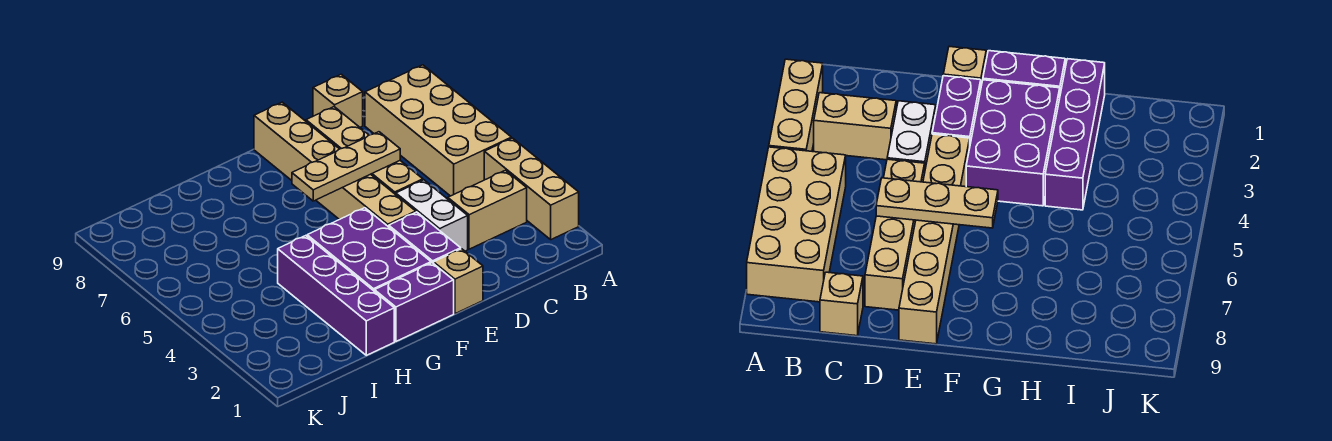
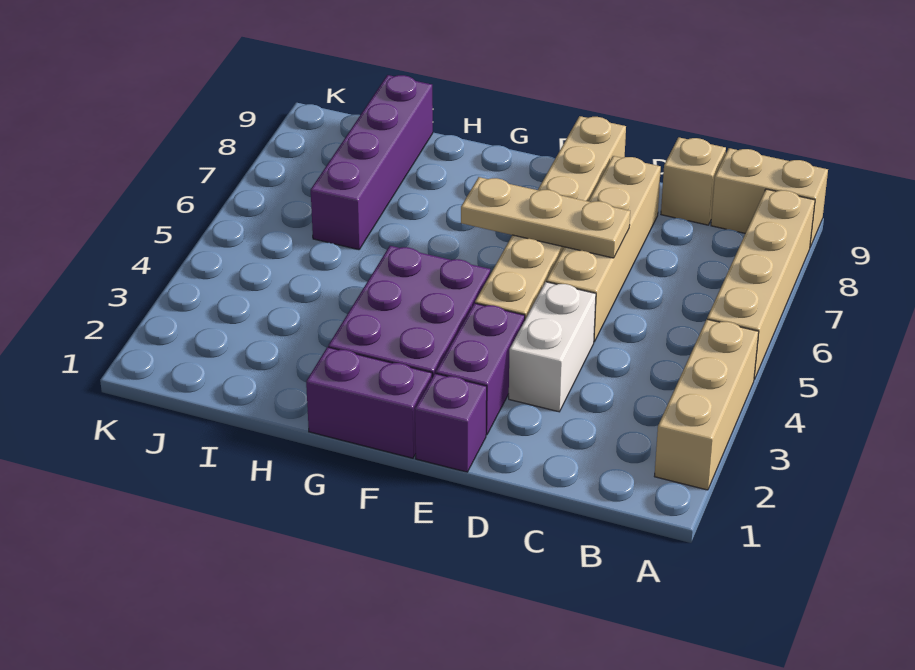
tan brick A5:B8 level 1 -> tan brick A5:A8 level 1
tan brick B3:C3 level 1 -> tan brick A9:B9 level 1
tan brick E1 level 1 -> purple brick E1 level 1
purple brick H1:H4 level 1 -> purple brick I6:I9 level 1

